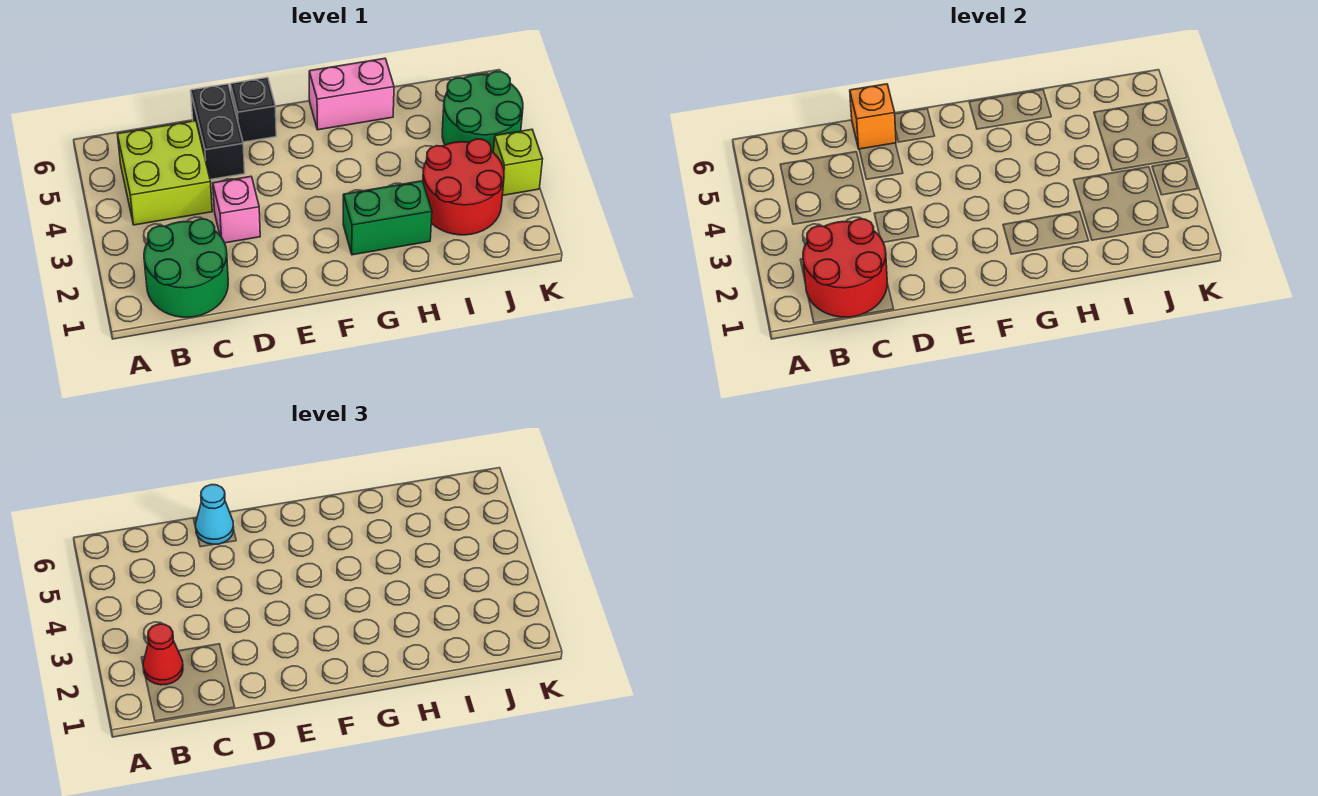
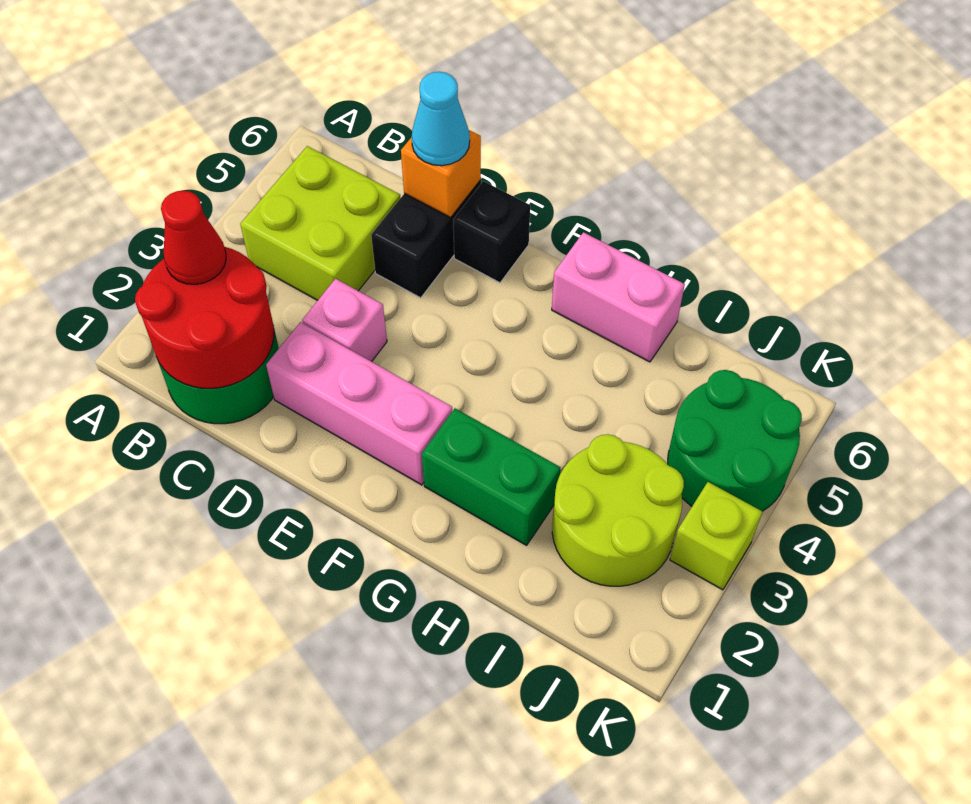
none -> pink brick D2:F2 level 1
red round brick I2:J3 level 1 -> lime round brick I2:J3 level 1

